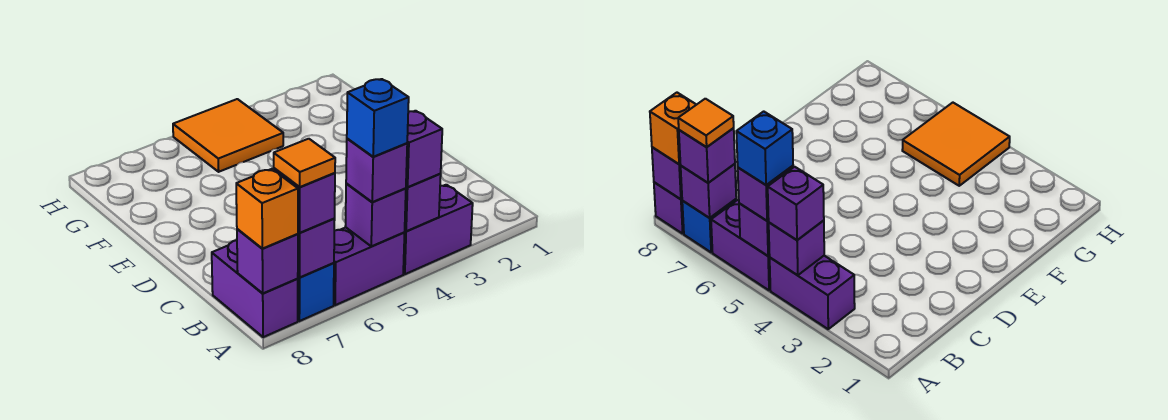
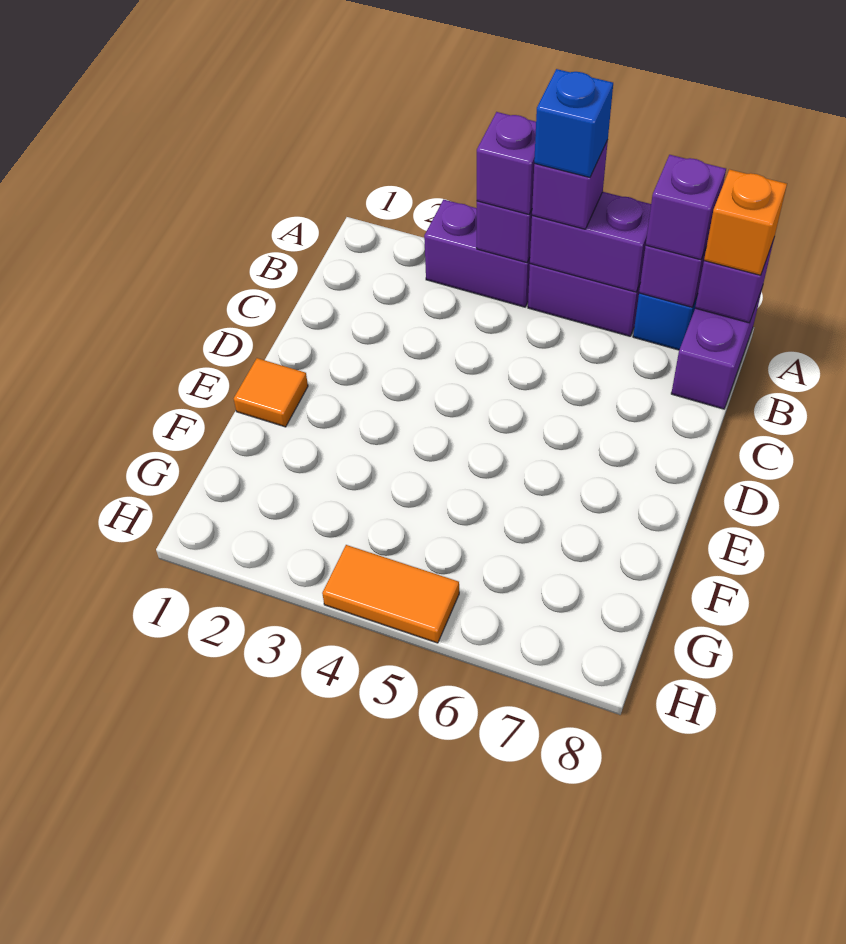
purple brick A5 level 2 -> purple brick A5:A6 level 2
orange tile A7 level 4 -> orange tile E1 level 1
orange tile G4:H5 level 1 -> orange tile H4:H5 level 1

